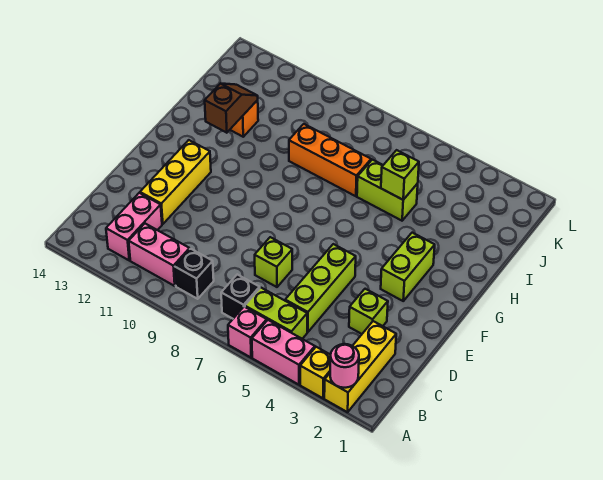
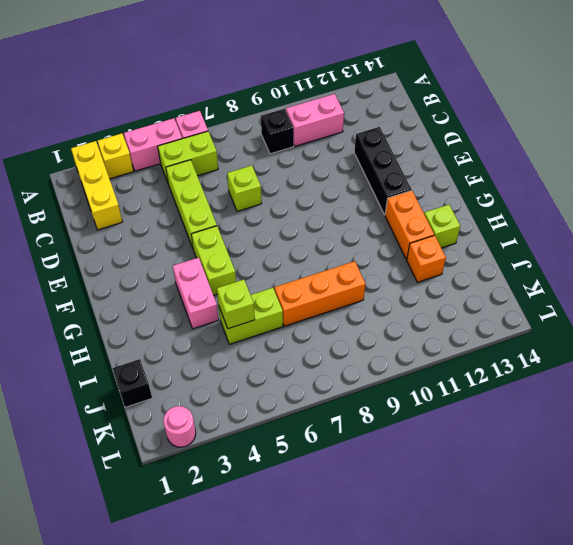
pink round brick A2 level 2 -> pink round brick L2 level 1
black brick B7 level 1 -> black brick J1 level 1
pink brick B12:C12 level 1 -> pink brick G4:H4 level 1
lime brick D3 level 1 -> lime brick H13 level 1
yellow brick D12:F12 level 1 -> black brick D12:F12 level 1
lime brick F3:G3 level 1 -> lime brick F5:G5 level 1
none -> orange brick G12:H12 level 1
brown slope H12:I12 level 2 top H -> none

